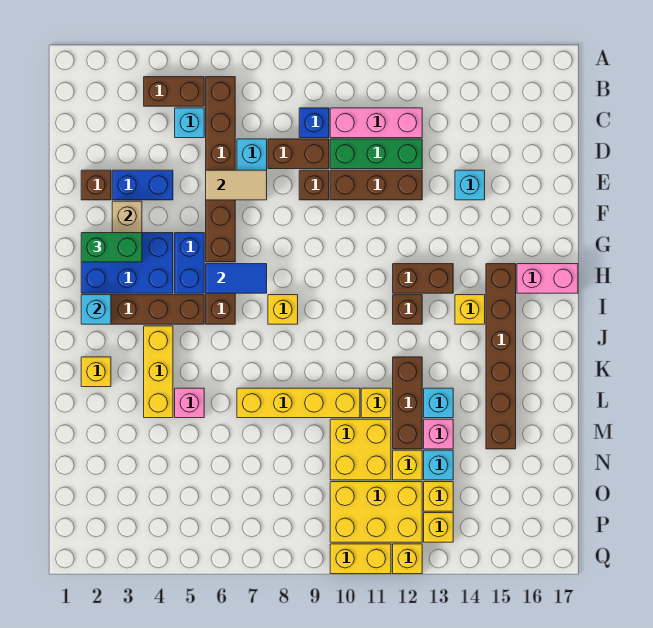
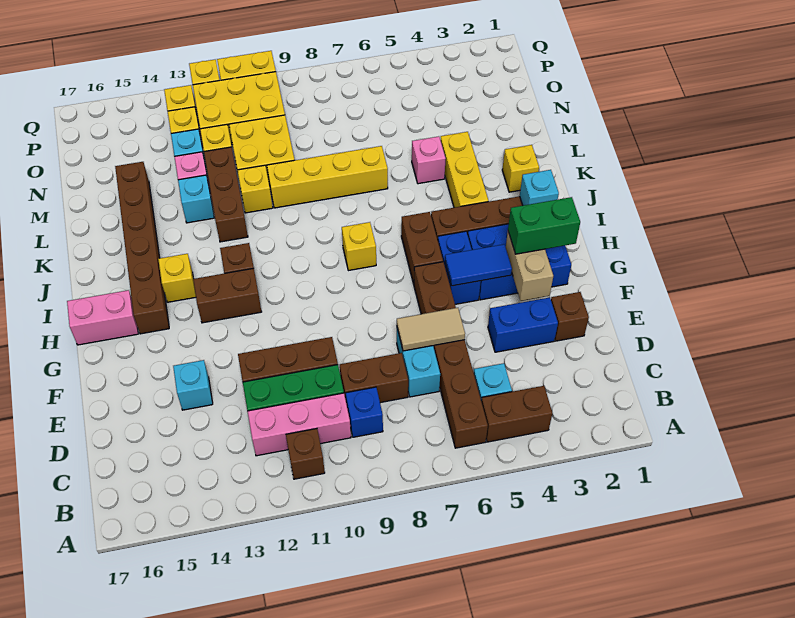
brown brick E9 level 1 -> brown brick B11 level 1
blue tile H6:H7 level 2 -> blue tile G4:G5 level 2

